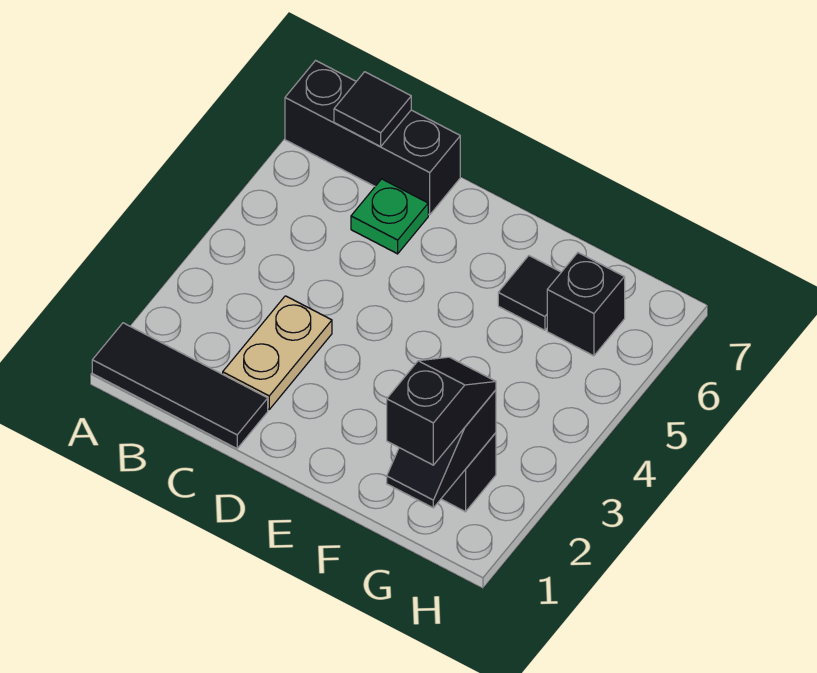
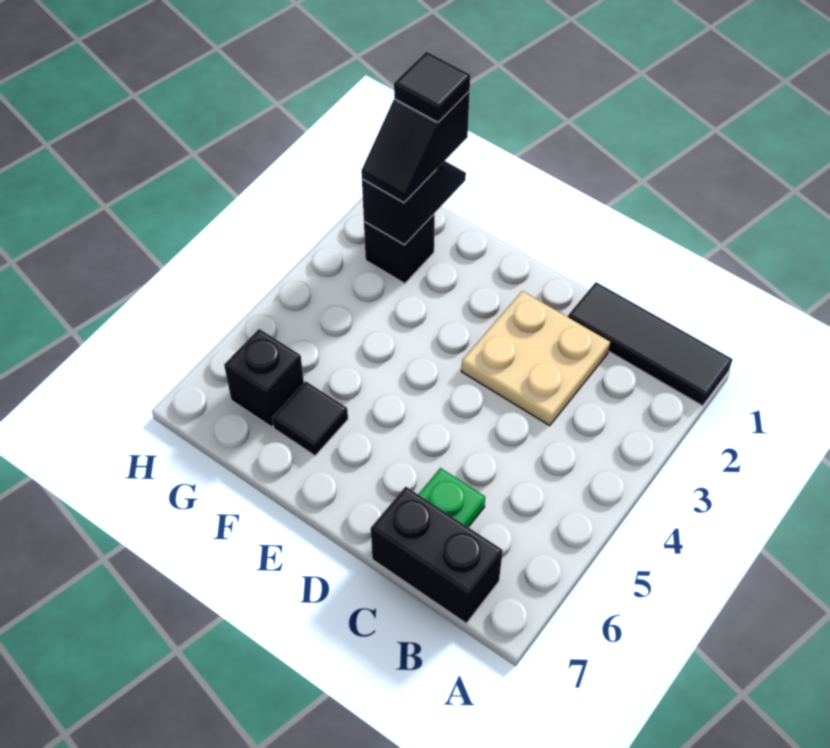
black brick A7:C7 level 1 -> black brick B7:C7 level 1
black tile B7 level 2 -> black tile G1 level 4
tan plate C2:C3 level 1 -> tan plate C2:D3 level 1

